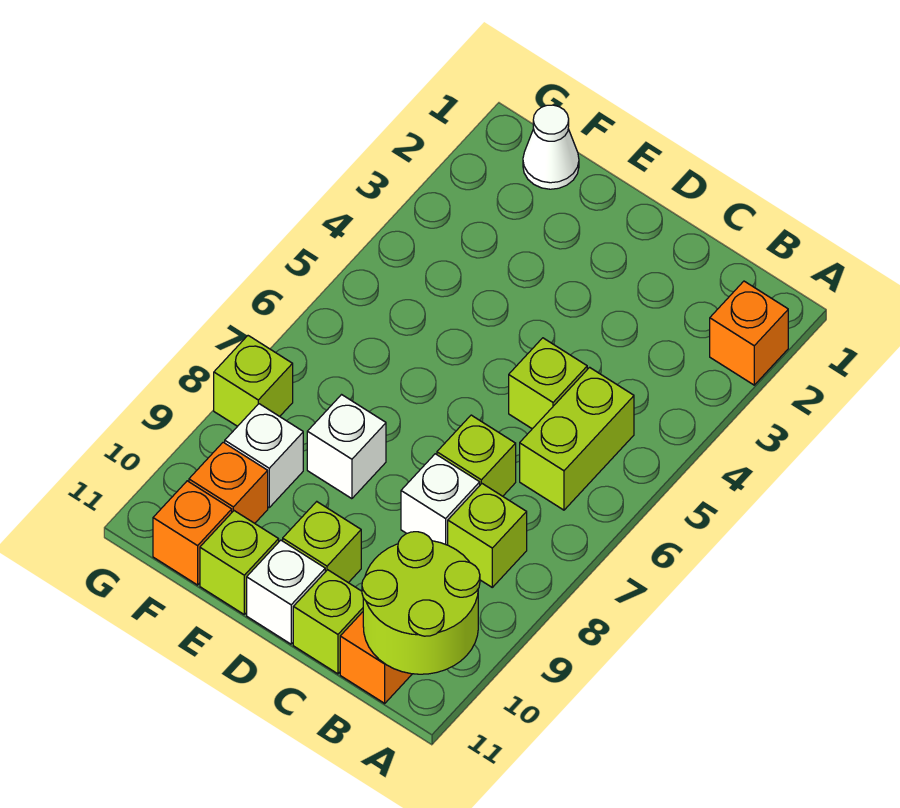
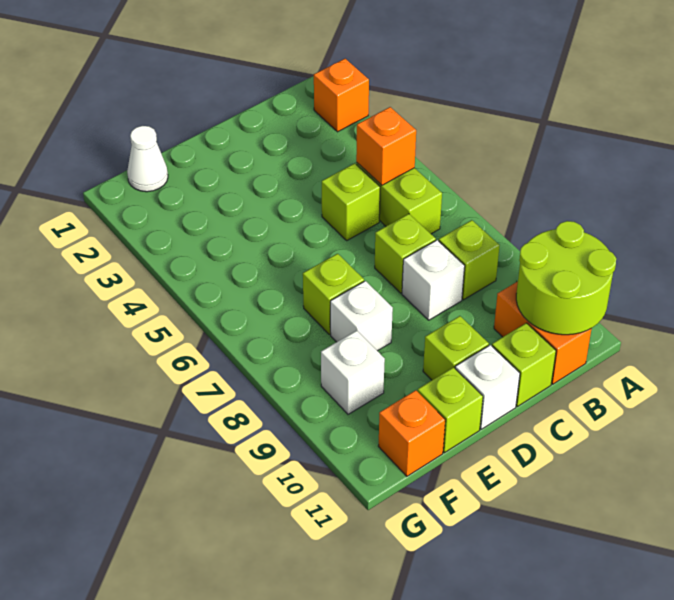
orange brick F10 level 1 -> orange brick B5 level 2
lime brick G8 level 1 -> lime brick E7 level 1

